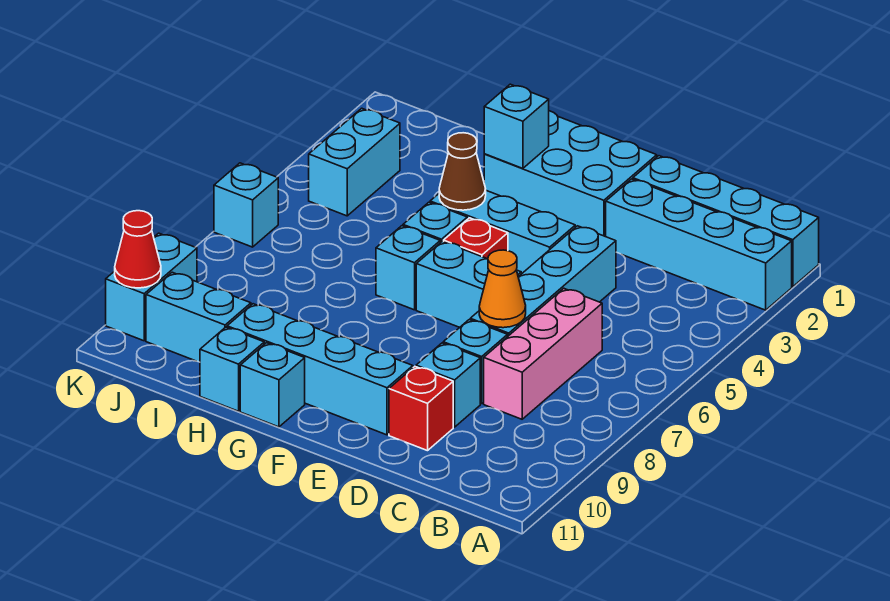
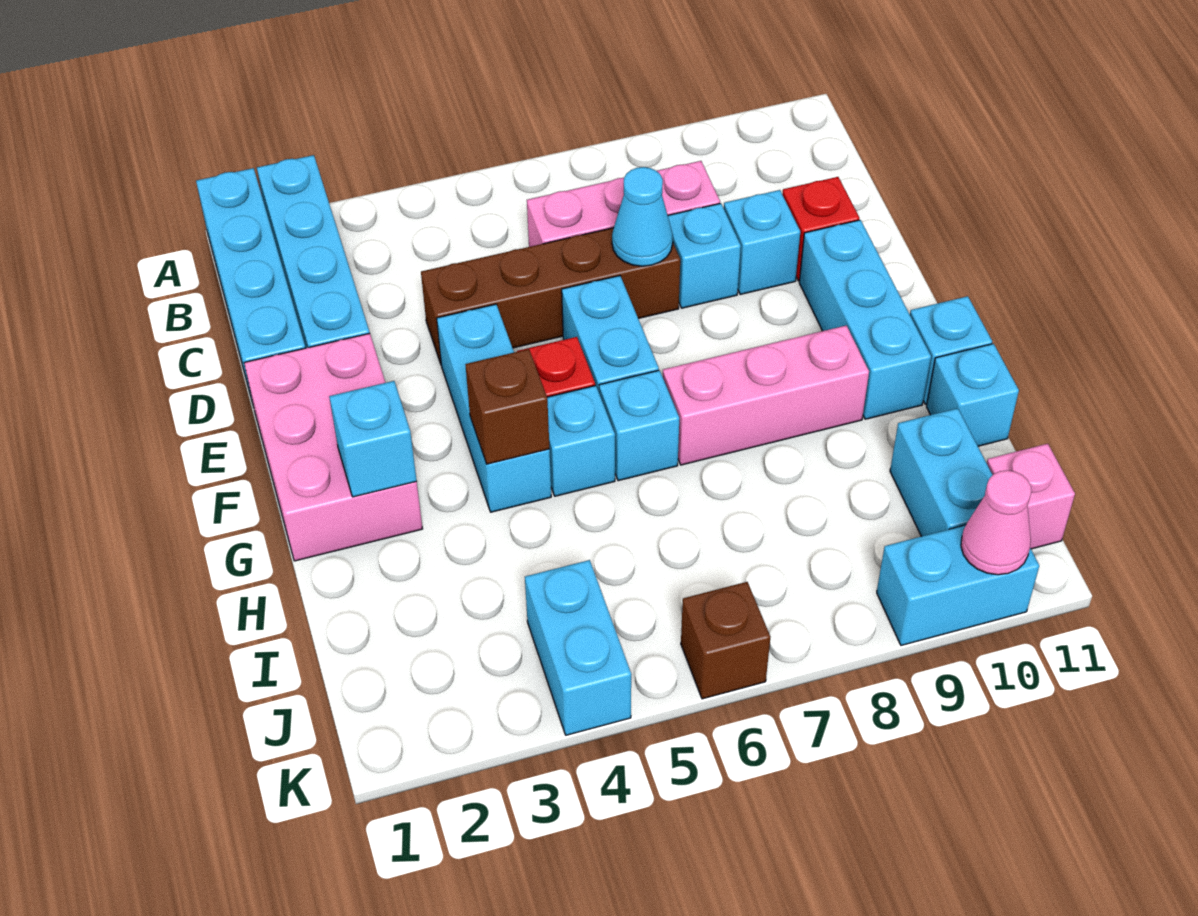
cyan brick D4:D7 level 1 -> brown brick D4:D7 level 1
orange cone D7 level 2 -> cyan cone D7 level 2
cyan brick E1:G2 level 1 -> pink brick E1:G2 level 1
cyan brick E10:H10 level 1 -> cyan brick E10:G10 level 1
brown cone G4 level 2 -> brown brick G4 level 2
none -> pink brick G7:G9 level 1
cyan brick J3:J4 level 1 -> cyan brick J4:K4 level 1
none -> pink brick J11 level 1
cyan brick K6 level 1 -> brown brick K6 level 1
red cone K10 level 2 -> pink cone K10 level 2

